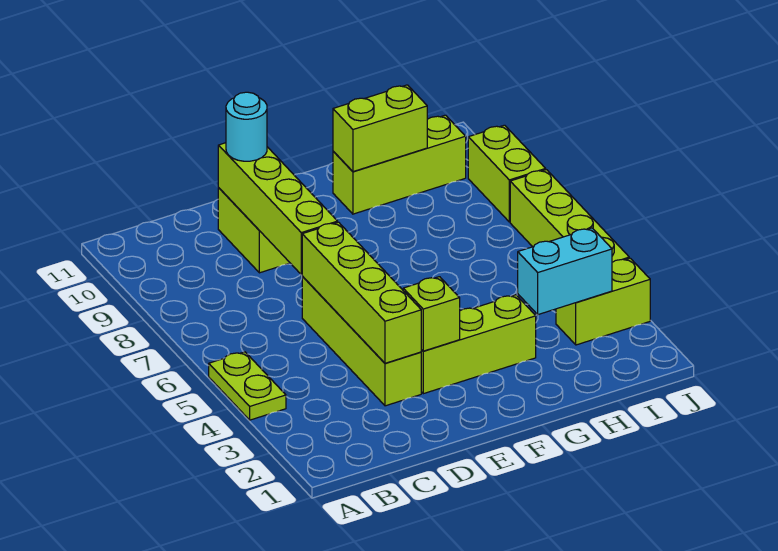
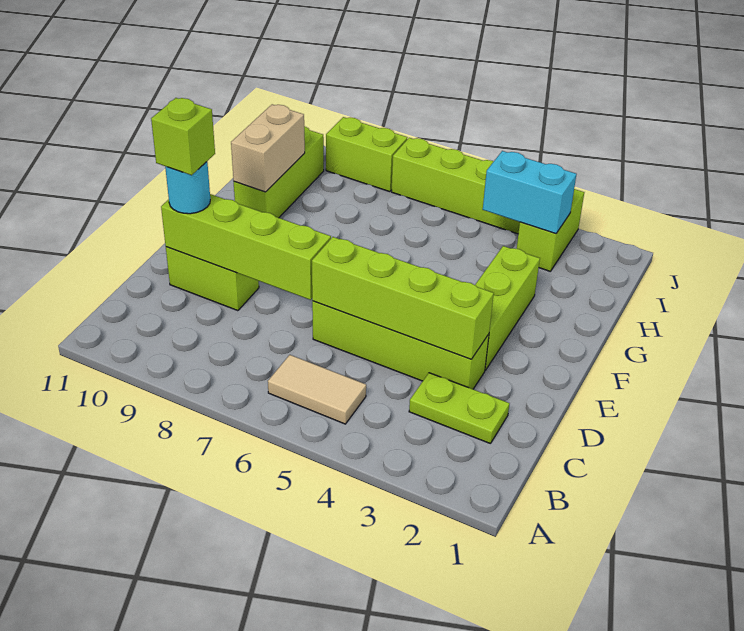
lime plate A4:A5 level 1 -> lime plate C2:C3 level 1
none -> tan tile B5:B6 level 1
lime brick E3 level 2 -> lime brick D10 level 4
lime brick G10:H10 level 2 -> tan brick G10:H10 level 2
cyan brick H3:I3 level 2 -> cyan brick I3:I4 level 2

